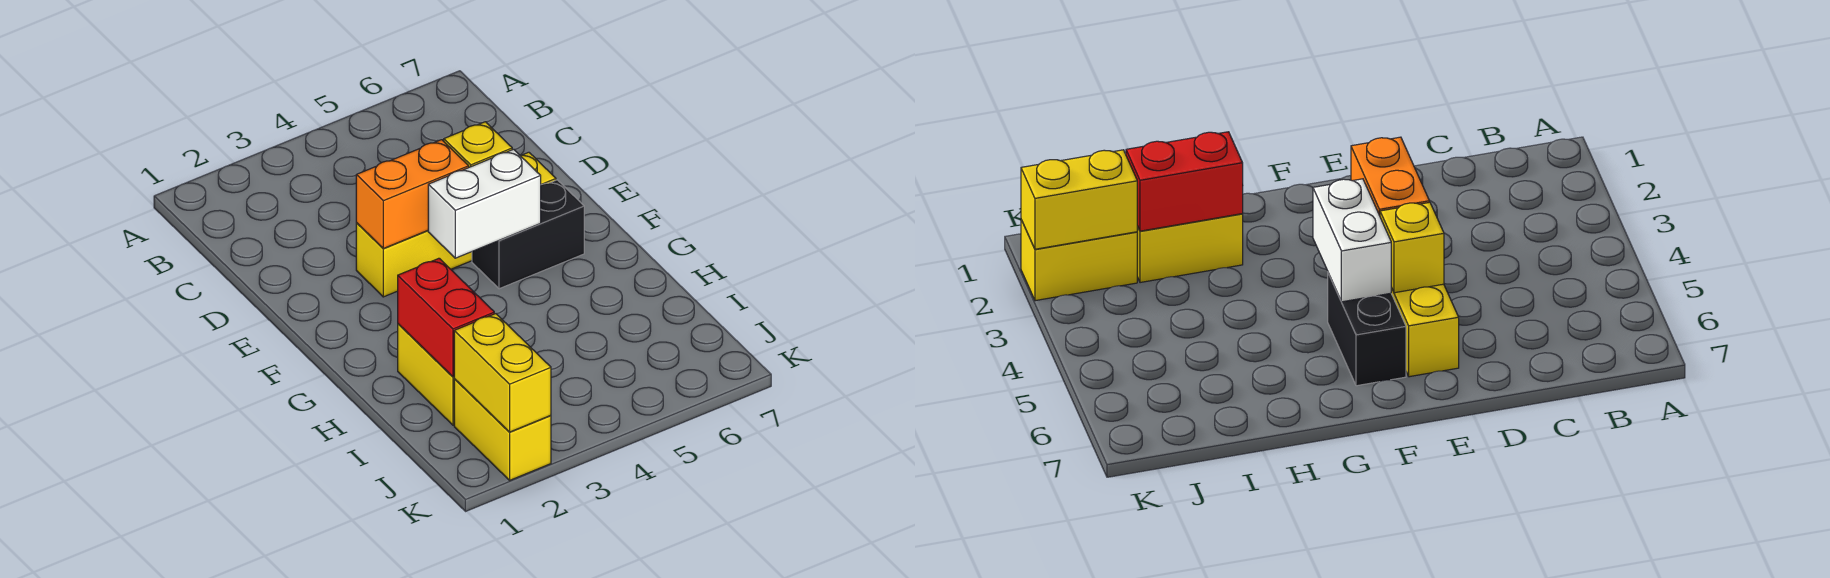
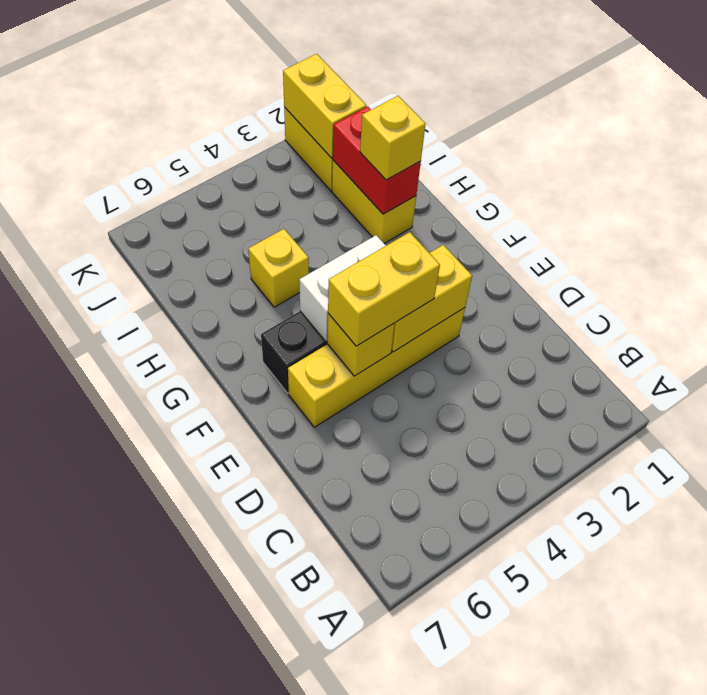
orange brick E3:E4 level 2 -> yellow brick E3:E4 level 2
none -> yellow brick E4:E5 level 3
none -> yellow brick H2 level 3
none -> yellow brick H5 level 1

